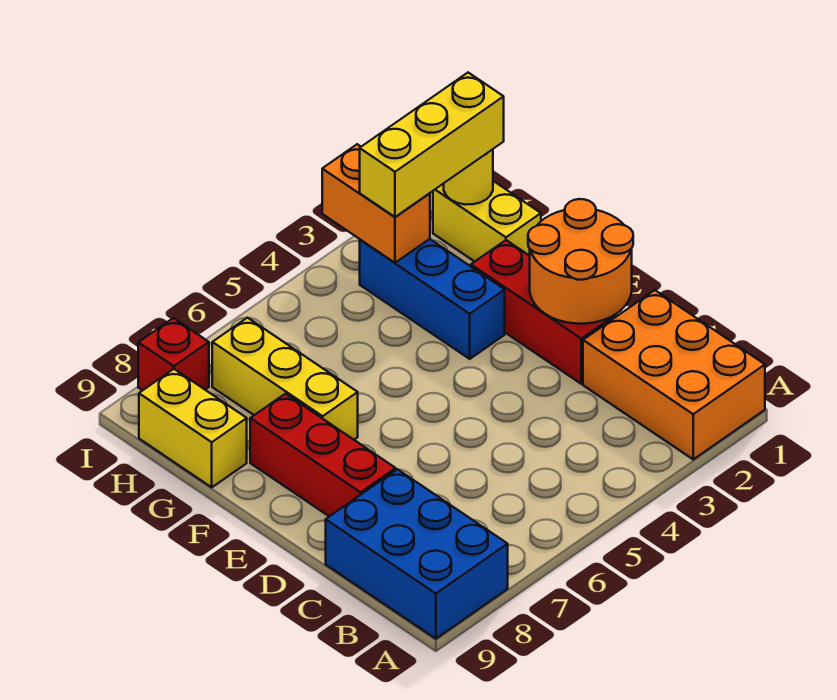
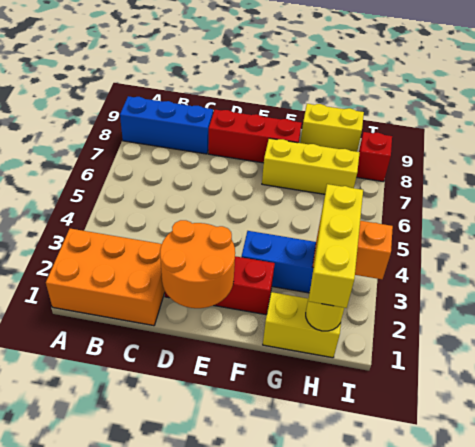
blue brick A8:C9 level 1 -> blue brick A8:C8 level 1

